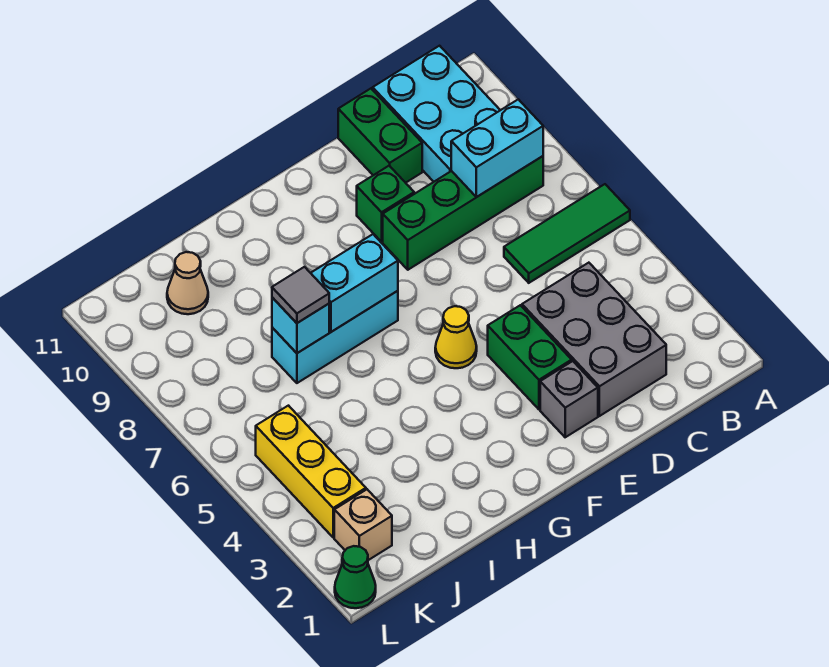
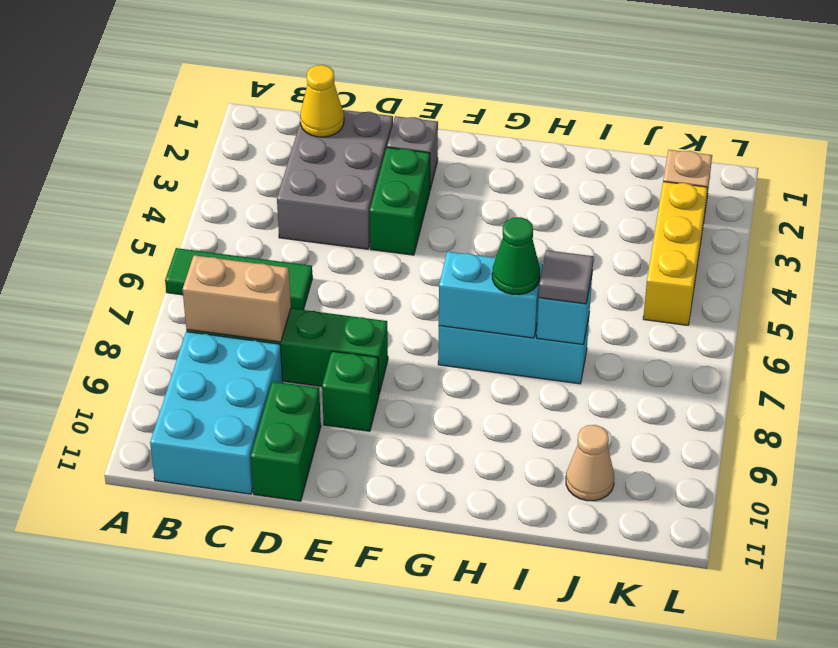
cyan brick B8:C8 level 2 -> tan brick B8:C8 level 2
yellow cone F5 level 1 -> yellow cone C2 level 2
green cone L1 level 1 -> green cone H7 level 3

